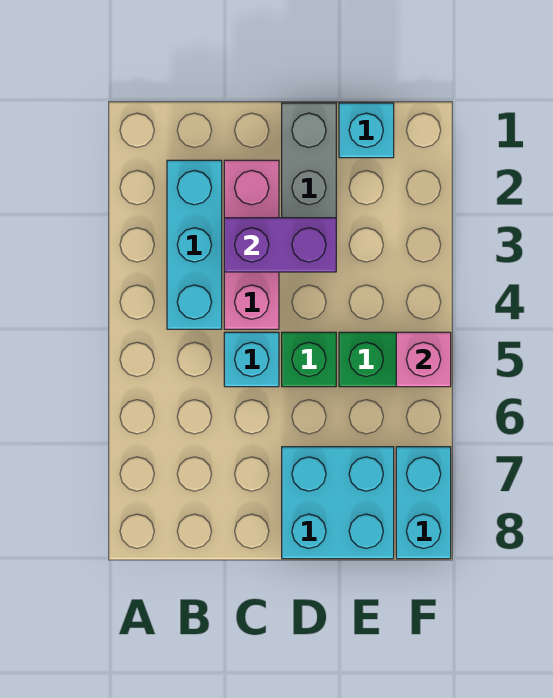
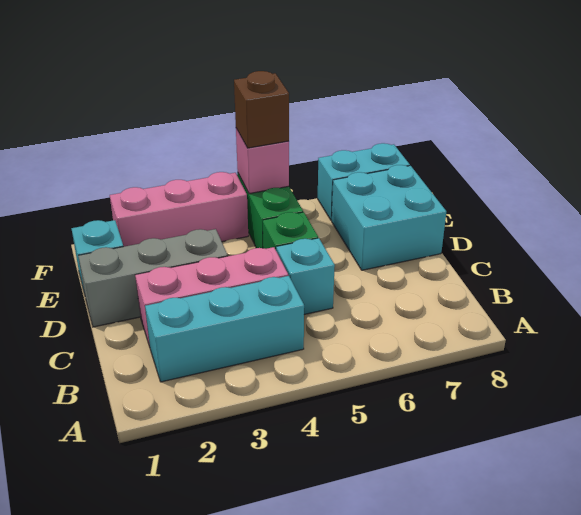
purple brick C3:D3 level 2 -> none
none -> pink brick F2:F4 level 1
none -> brown brick F5 level 3

